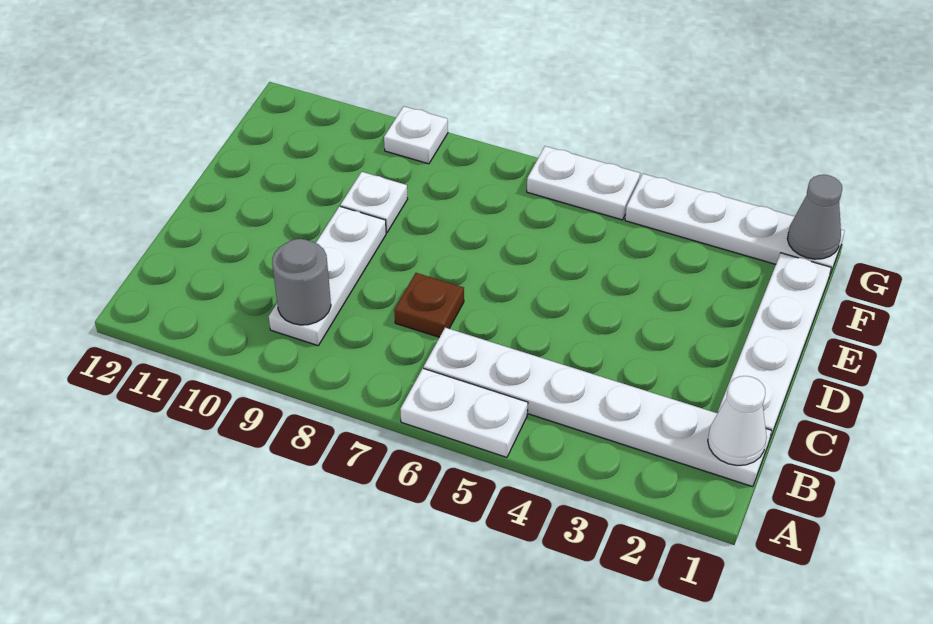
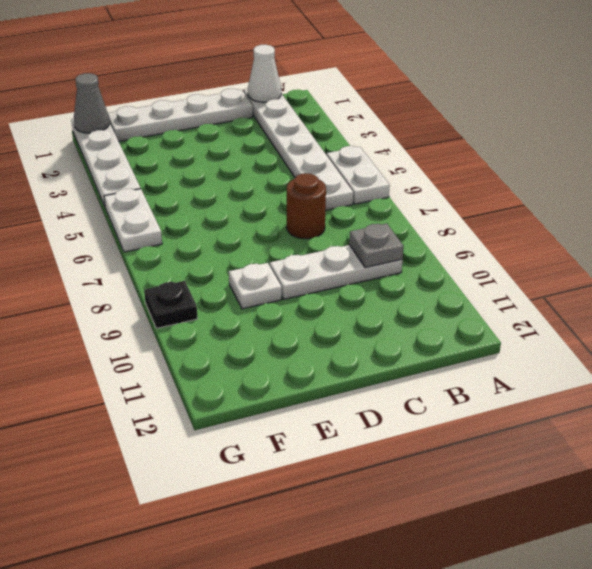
grey round brick B9 level 2 -> grey plate B9 level 2
brown plate C7 level 1 -> brown round brick C7 level 1
white plate G9 level 1 -> black plate G9 level 1

